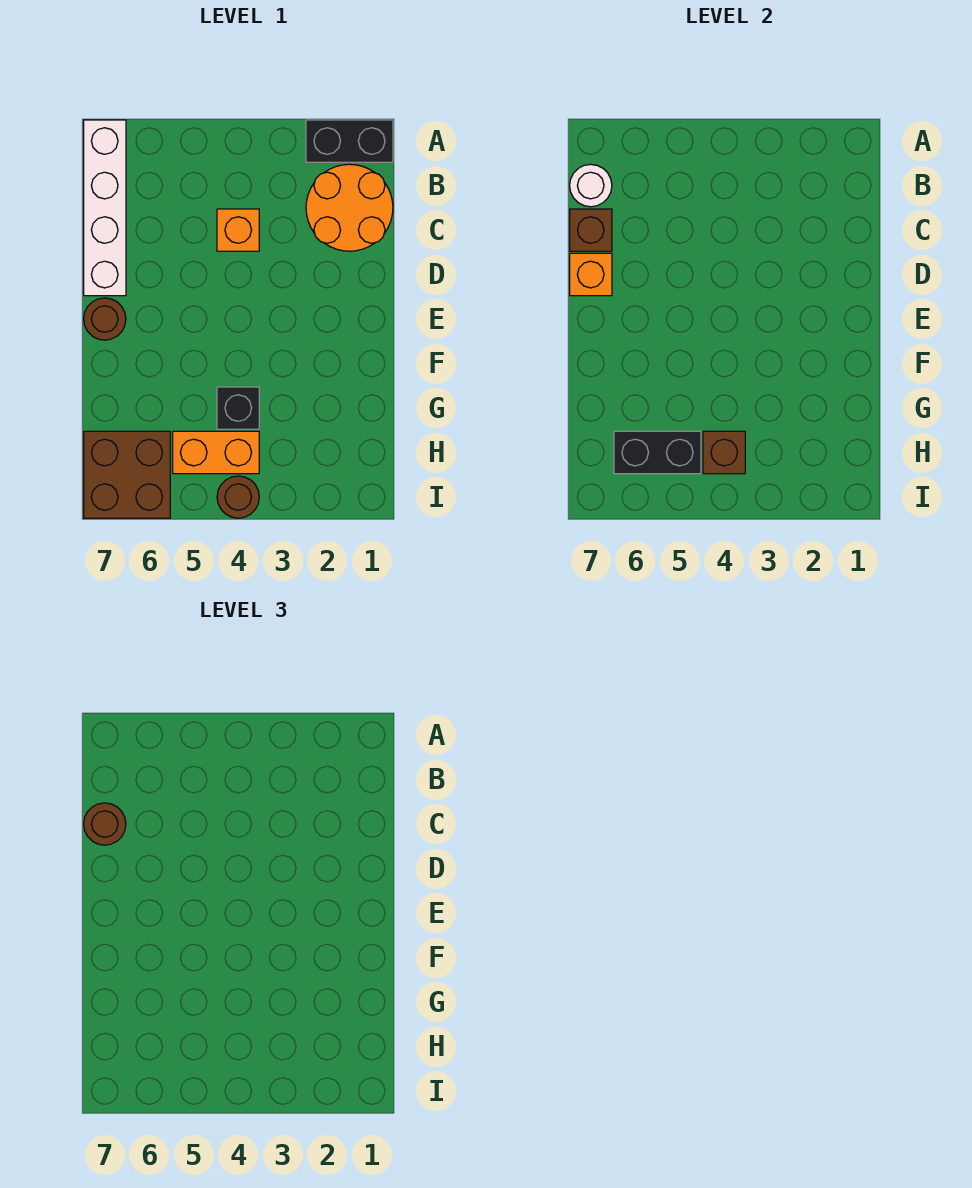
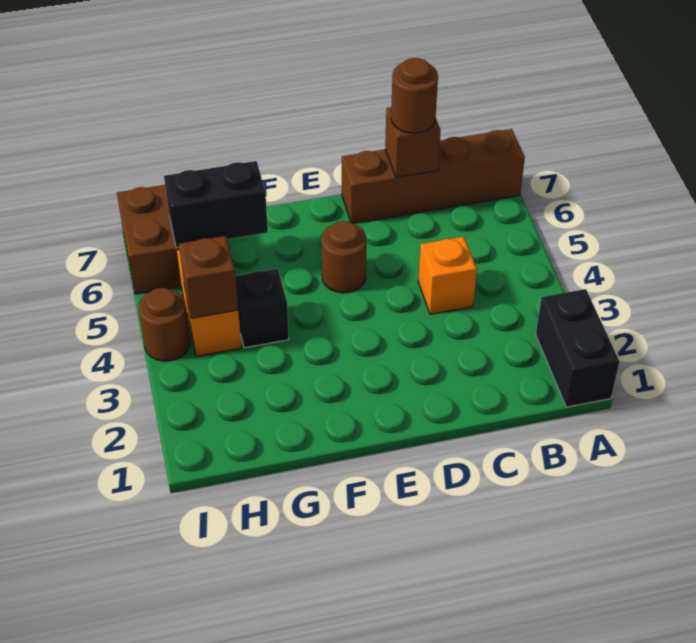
white brick A7:D7 level 1 -> brown brick A7:D7 level 1
orange round brick B1:C2 level 1 -> none
white round brick B7 level 2 -> none
orange brick D7 level 2 -> none
brown round brick E7 level 1 -> brown round brick E5 level 1
black brick H5:H6 level 2 -> black brick G6:H6 level 2

